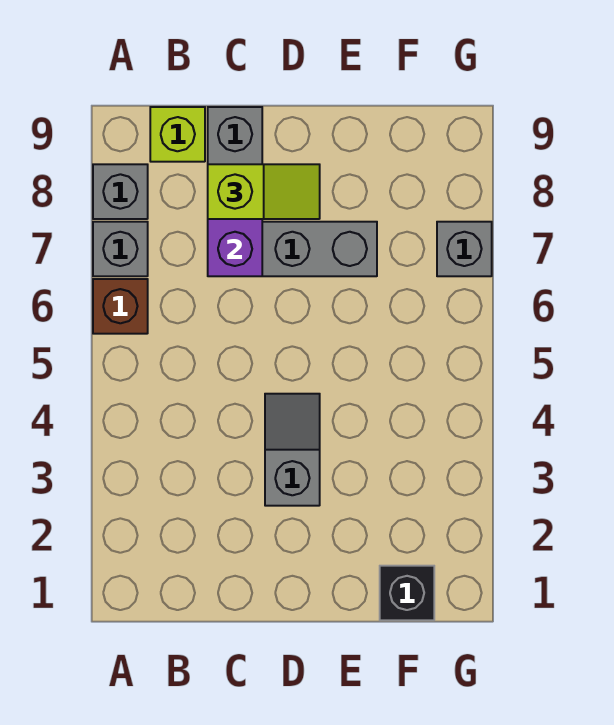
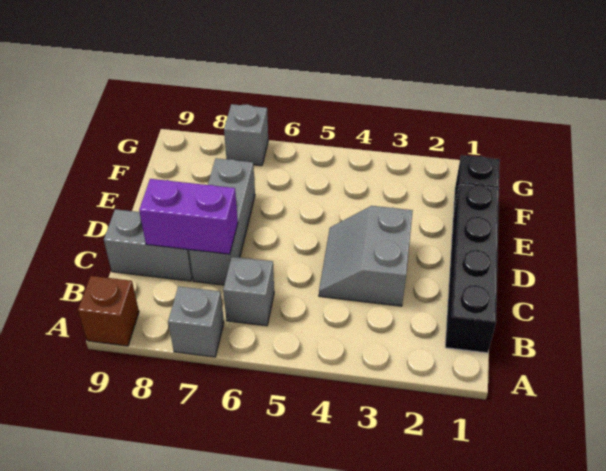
brown brick A6 level 1 -> brown brick A9 level 1
grey brick A8 level 1 -> grey brick B6 level 1
none -> black brick B1:E1 level 1
lime brick B9 level 1 -> none
lime slope C8:D8 level 3 top C -> none
grey slope D3:D4 level 1 top 3 -> grey slope C3:D4 level 1 top 3

